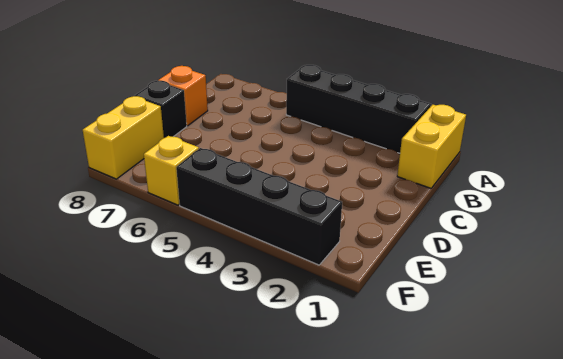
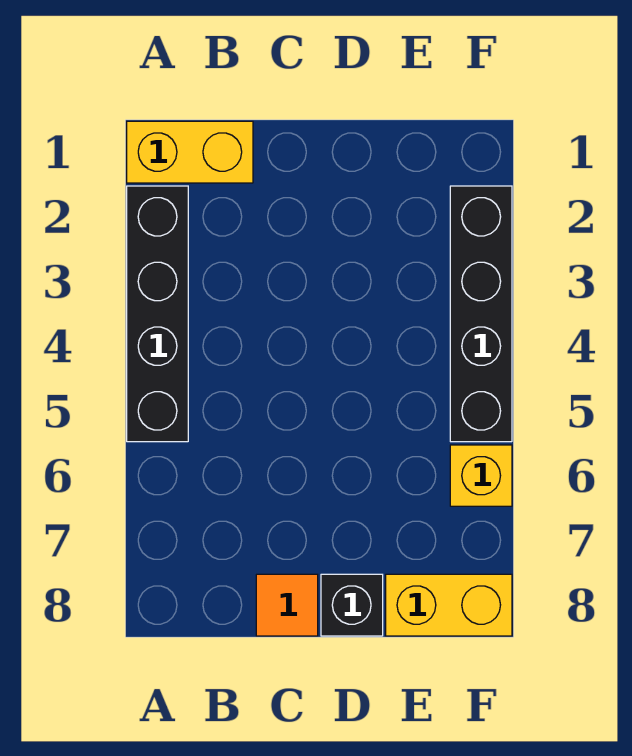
orange brick C8 level 1 -> orange tile C8 level 1

